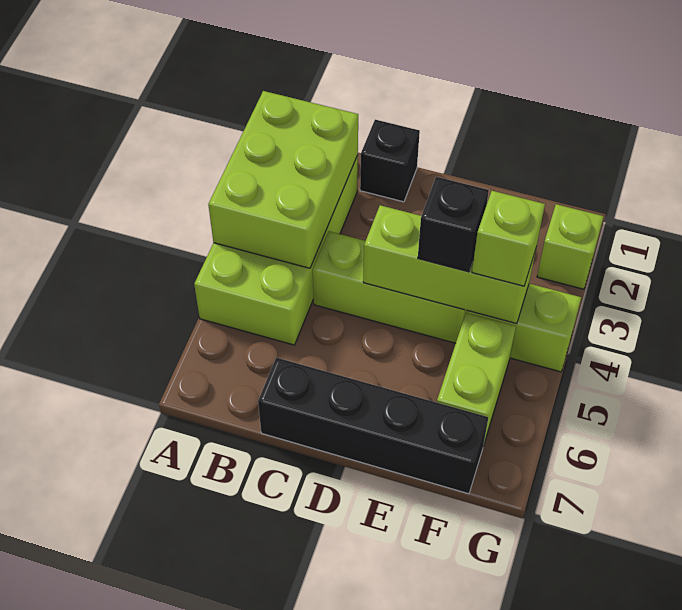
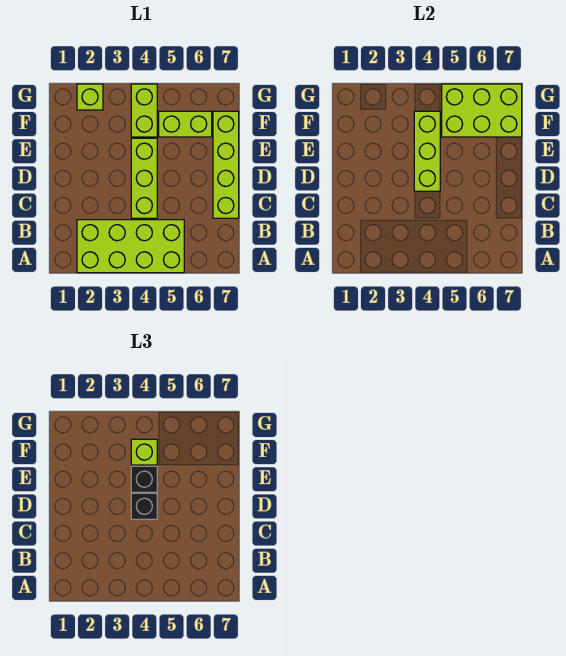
lime brick A2:B4 level 2 -> lime brick F5:G7 level 2
black brick C1 level 1 -> black brick D4 level 3
black brick C7:F7 level 1 -> lime brick C7:F7 level 1

